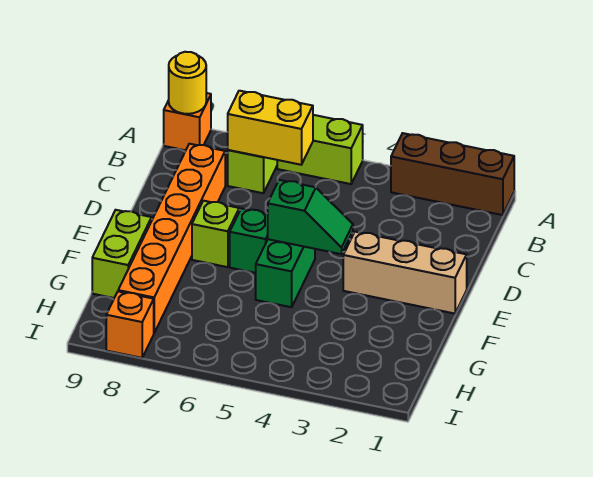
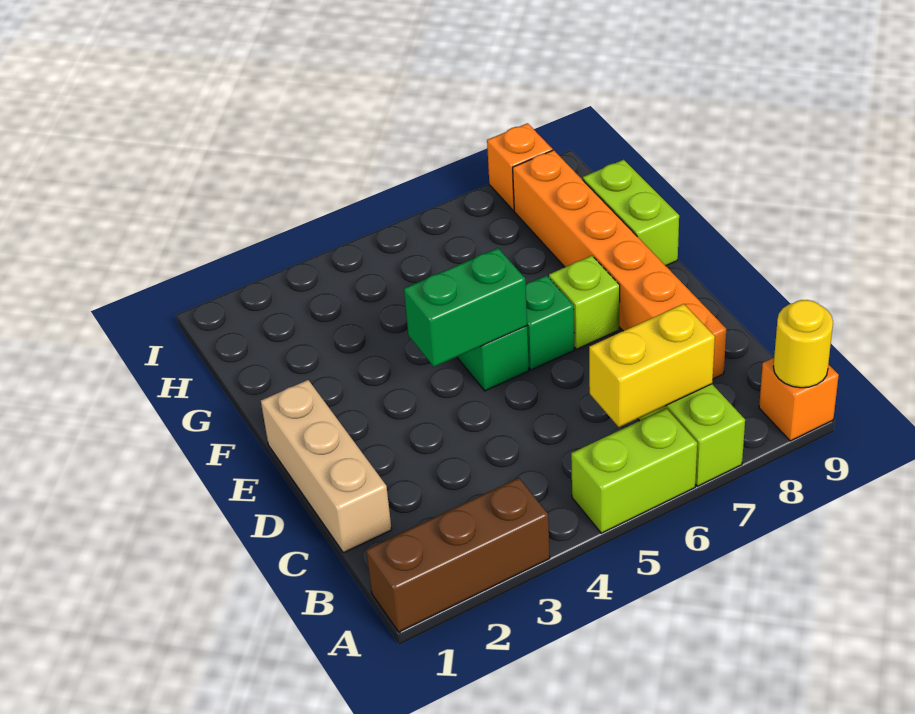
tan brick E1:E3 level 1 -> tan brick C1:E1 level 1
green slope E4:E5 level 2 top 5 -> green brick E4:E5 level 2

